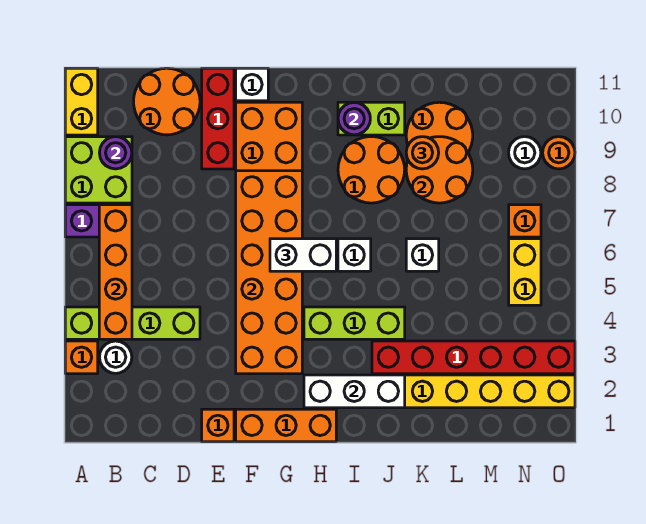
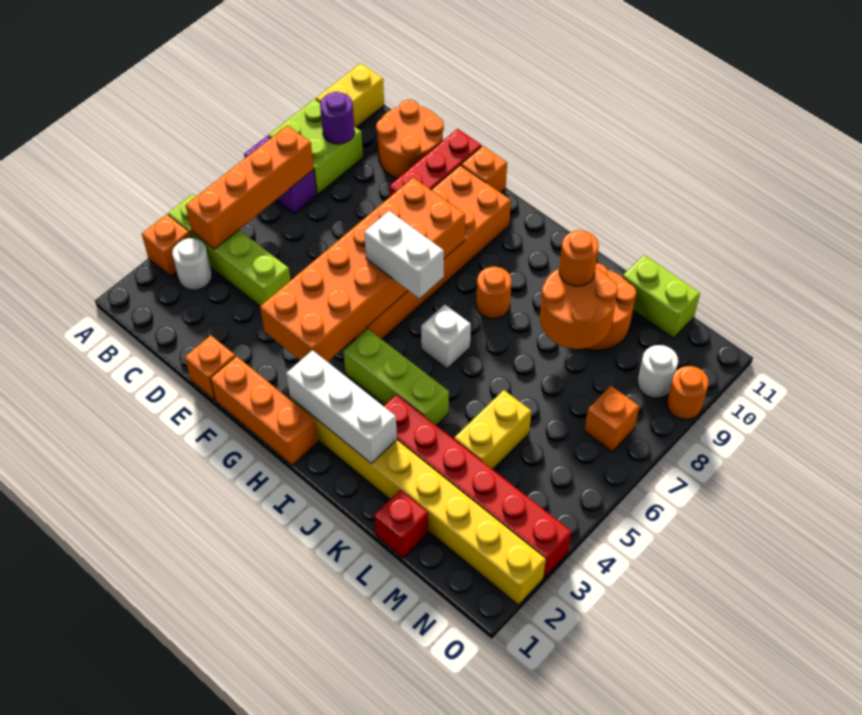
white brick F11 level 1 -> orange brick F11 level 1
orange round brick I8:J9 level 1 -> orange round brick I8 level 1
lime brick I10:J10 level 1 -> lime brick L11:M11 level 1
purple round brick I10 level 2 -> none
white brick K6 level 1 -> none
none -> red brick L1 level 1
yellow brick N5:N6 level 1 -> yellow brick L4:L5 level 1

